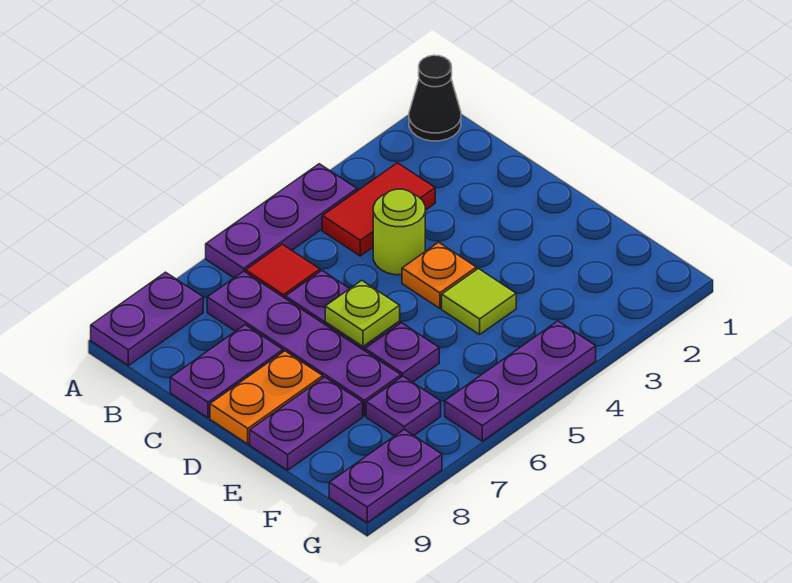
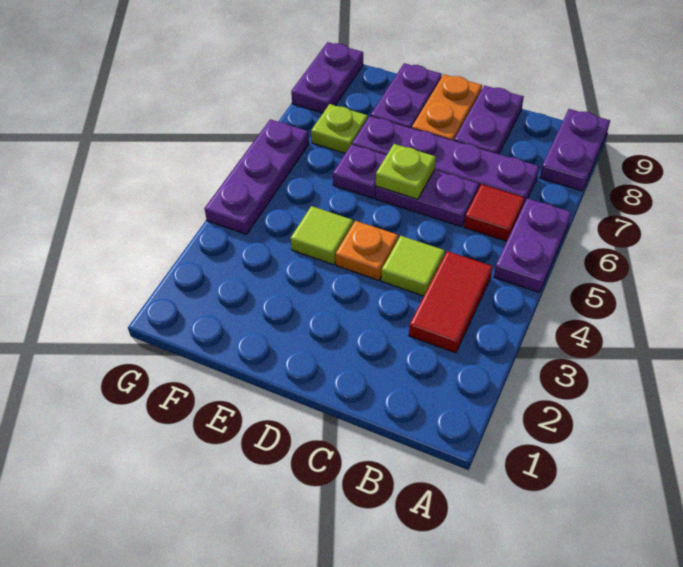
black cone A1 level 1 -> none
purple plate A4:A6 level 1 -> purple plate A5:A6 level 1
lime round brick C4 level 1 -> lime tile C4 level 1
purple plate F7 level 1 -> lime plate F7 level 1

